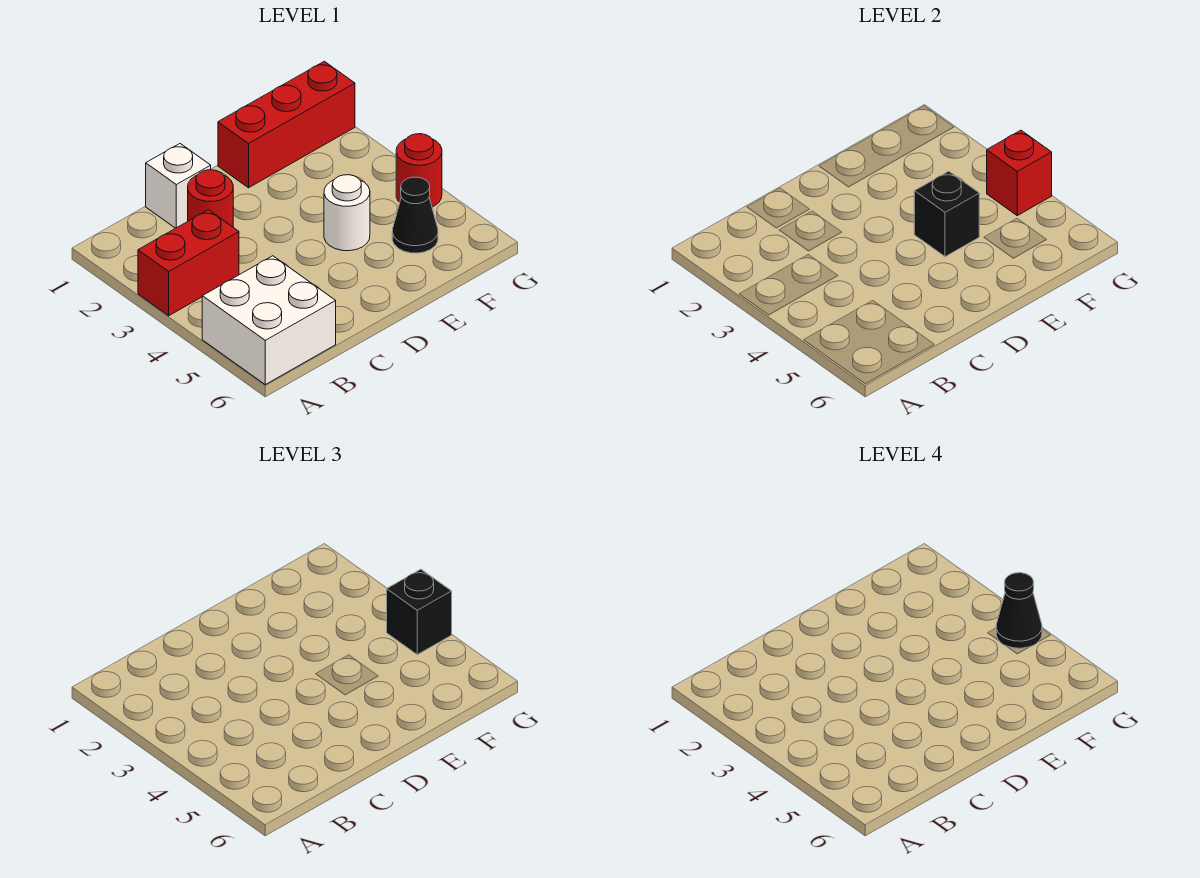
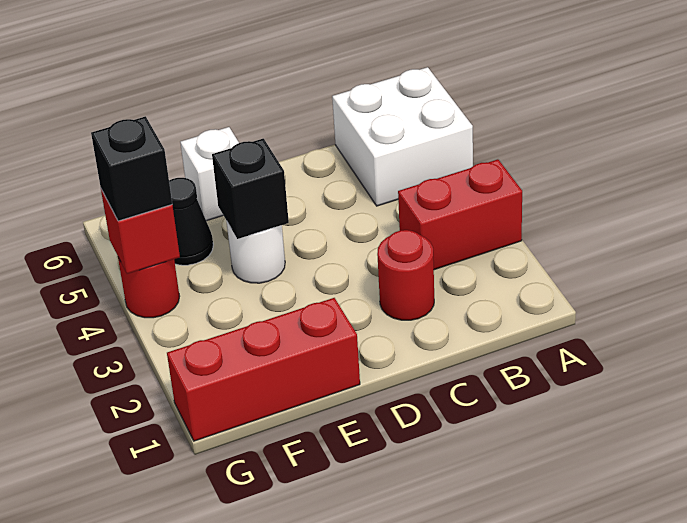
white brick C1 level 1 -> white brick E6 level 1
black cone G4 level 4 -> none

